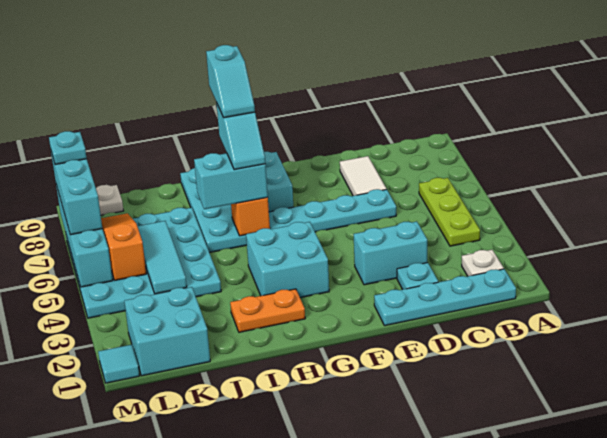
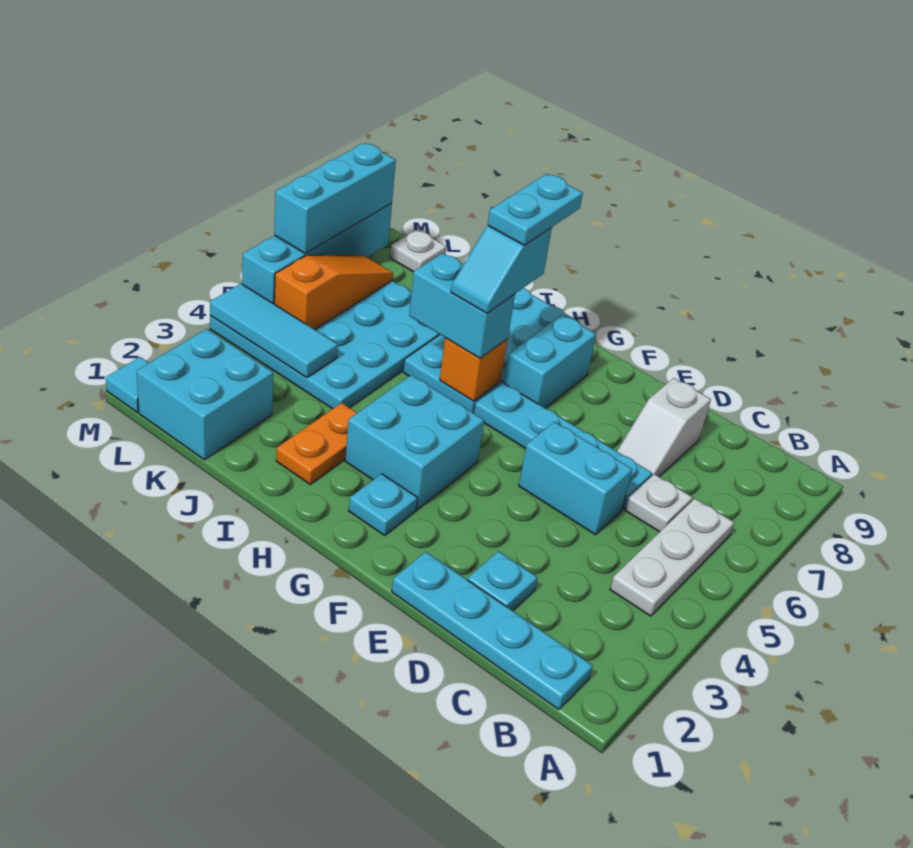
white plate B2 level 1 -> white plate C6 level 1
lime plate B4:B6 level 1 -> white plate B4:B6 level 1
cyan brick D3:E3 level 1 -> cyan brick D5:E5 level 1
white tile D7:D8 level 1 -> white slope D7:D8 level 1 top 8
orange plate H2:I2 level 1 -> orange plate I2:I3 level 1
cyan slope H7:H8 level 5 top 8 -> cyan plate H7:H8 level 5
cyan tile K4:K6 level 2 -> cyan tile K4:M4 level 2
cyan plate M8 level 4 -> cyan plate G2 level 1

